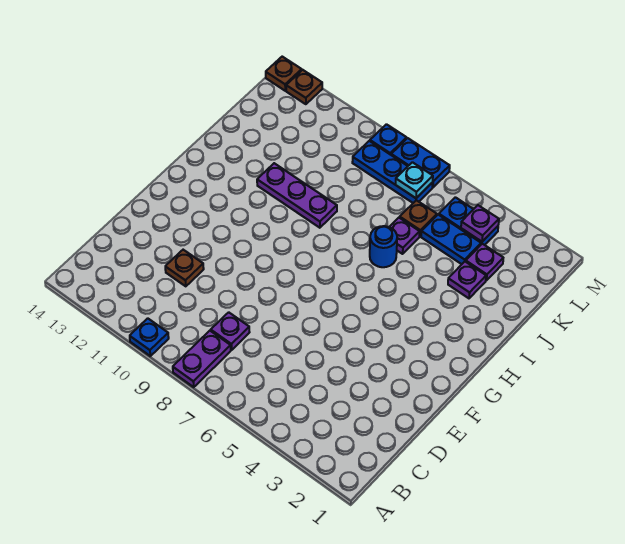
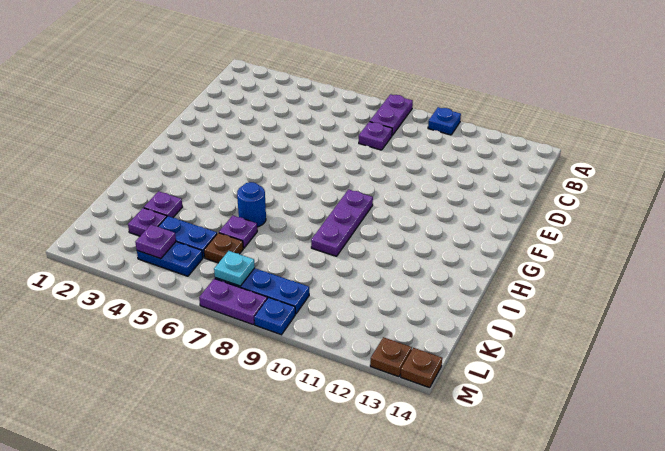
brown plate D11 level 1 -> none
purple plate I9:I11 level 1 -> purple plate G9:I9 level 1
blue plate M7:M8 level 1 -> purple plate M7:M8 level 1

